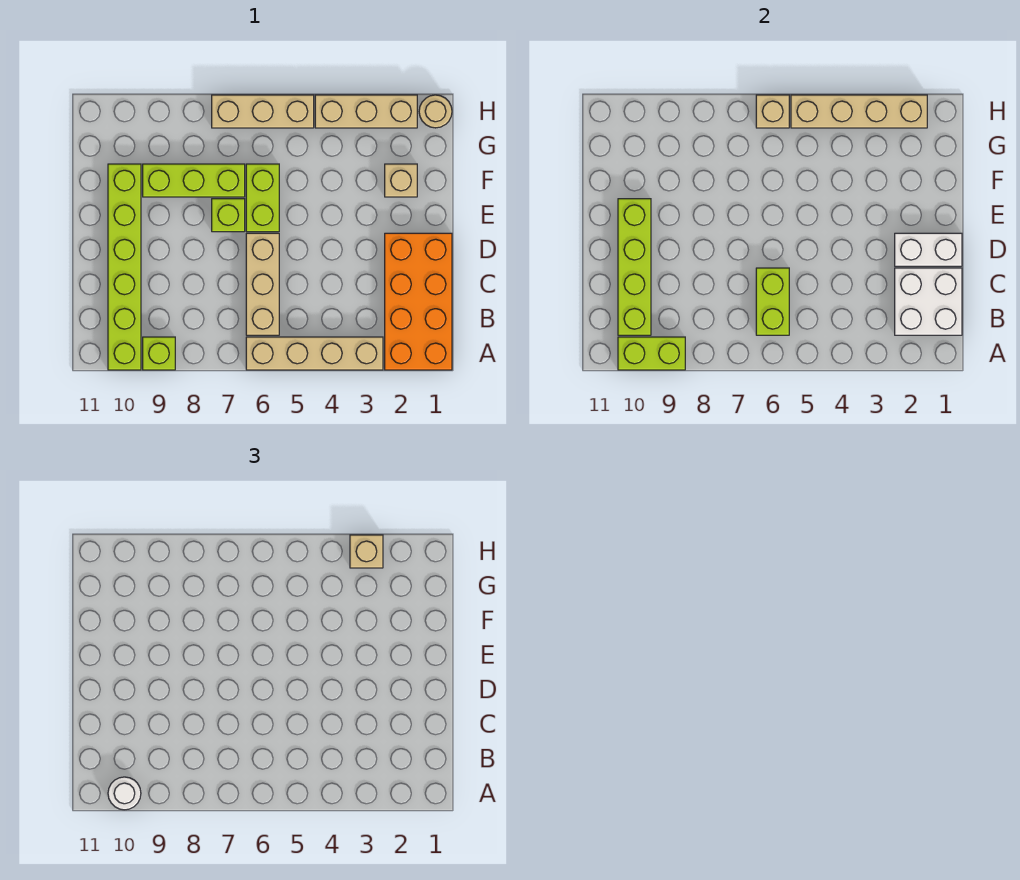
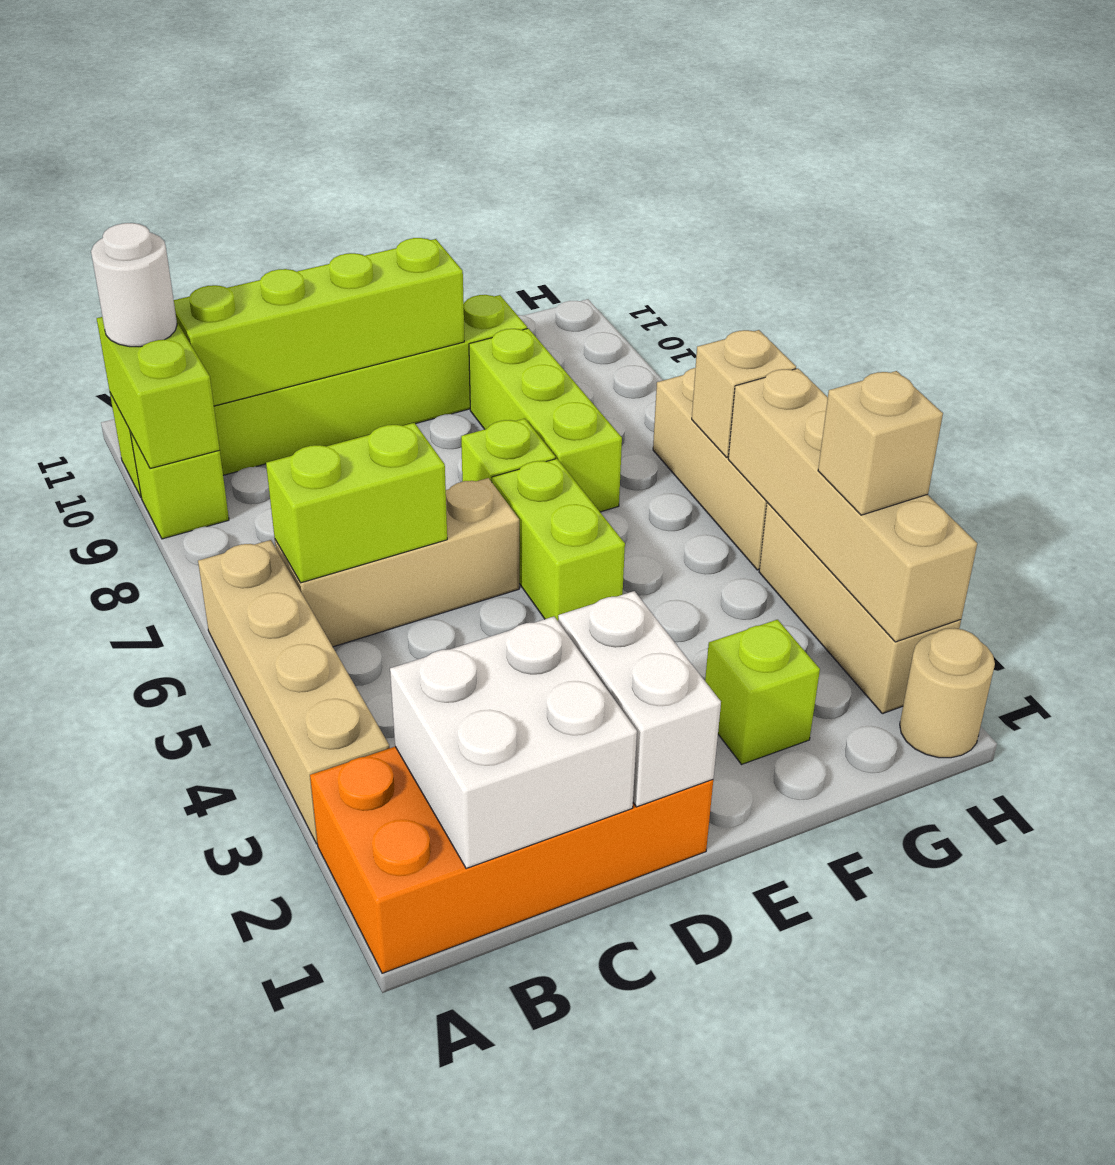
lime brick E6:F6 level 1 -> lime brick E5:E6 level 1
tan brick F2 level 1 -> lime brick F2 level 1

